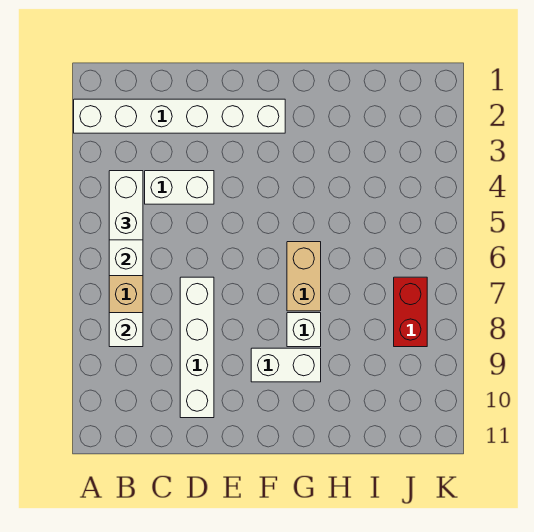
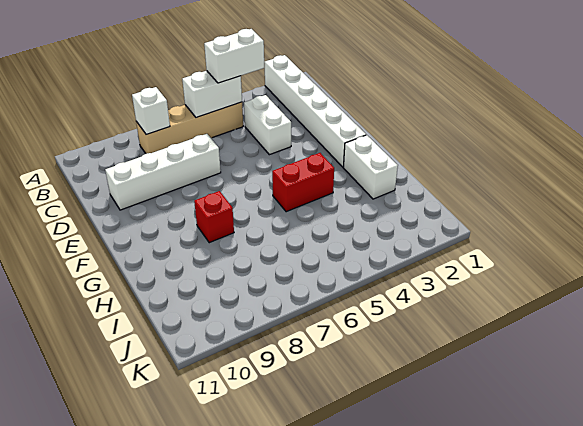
white brick F9:G9 level 1 -> white brick G2:H2 level 1
tan brick G6:G7 level 1 -> none
white brick G8 level 1 -> red brick G8 level 1
red brick J7:J8 level 1 -> red brick G4:G5 level 1

